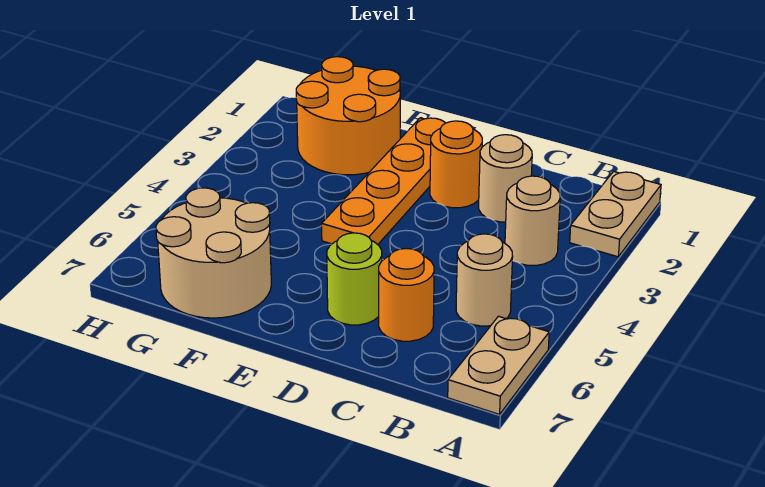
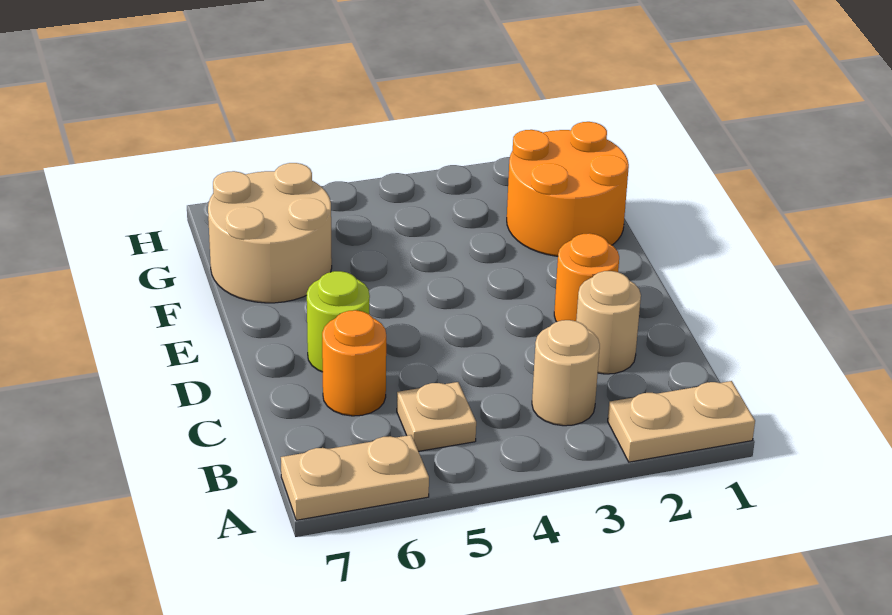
tan round brick B5 level 1 -> tan plate B5 level 1
orange plate E1:E4 level 1 -> none

